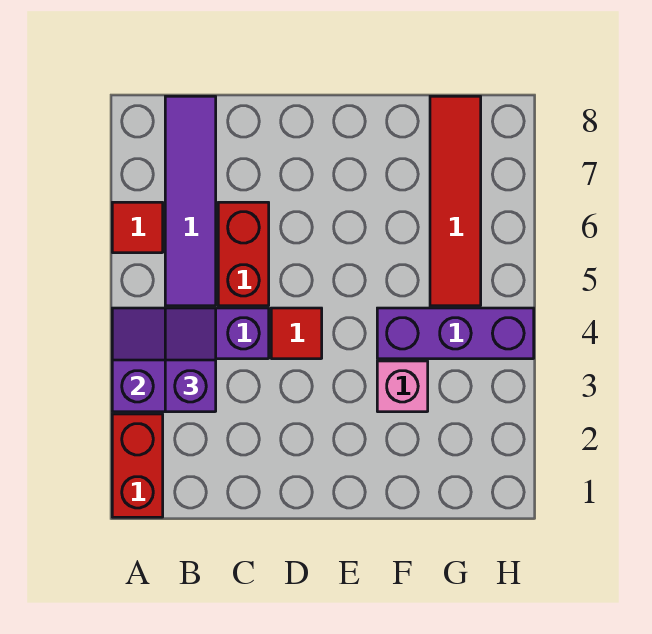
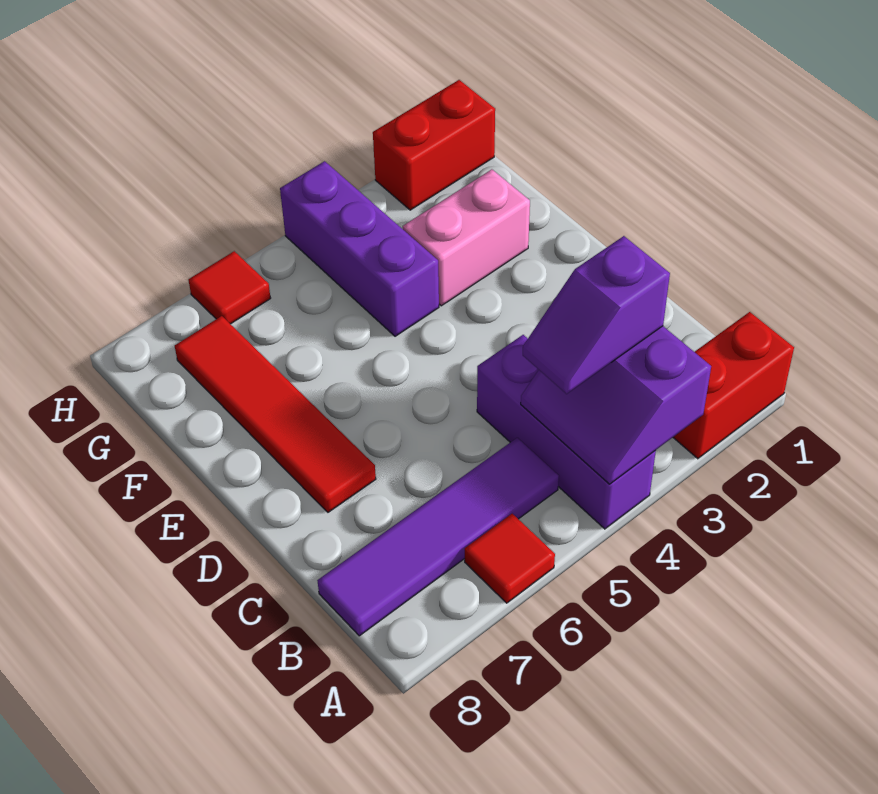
red brick C5:C6 level 1 -> red brick H1:H2 level 1
red tile D4 level 1 -> red tile H6 level 1
pink brick F3 level 1 -> pink brick F2:F3 level 1
red tile G5:G8 level 1 -> red tile D7:G7 level 1

